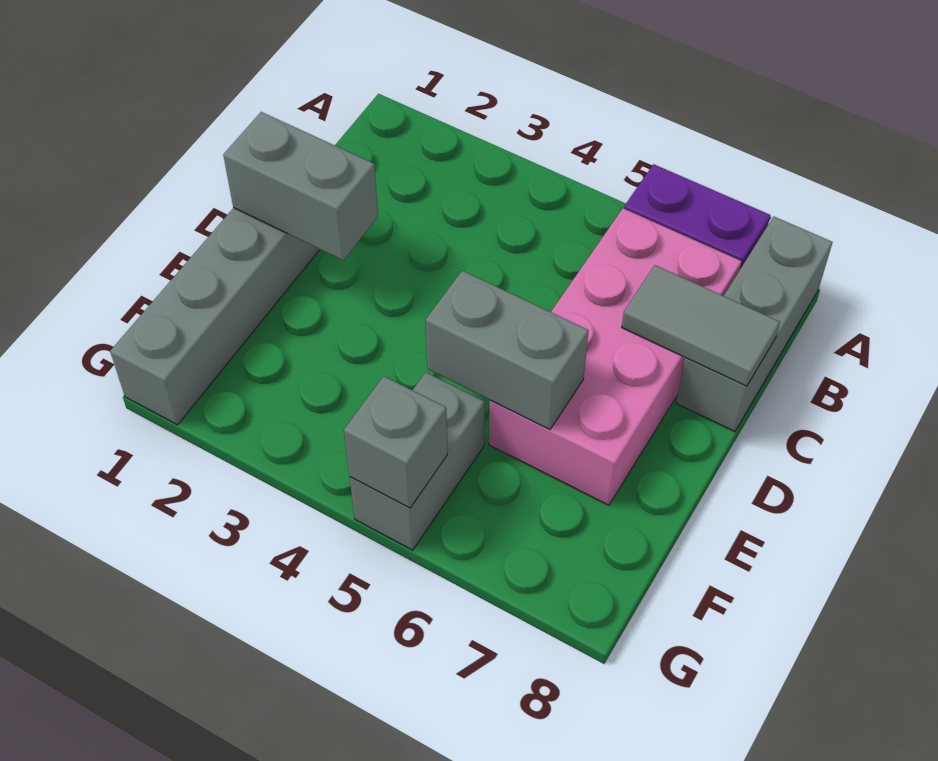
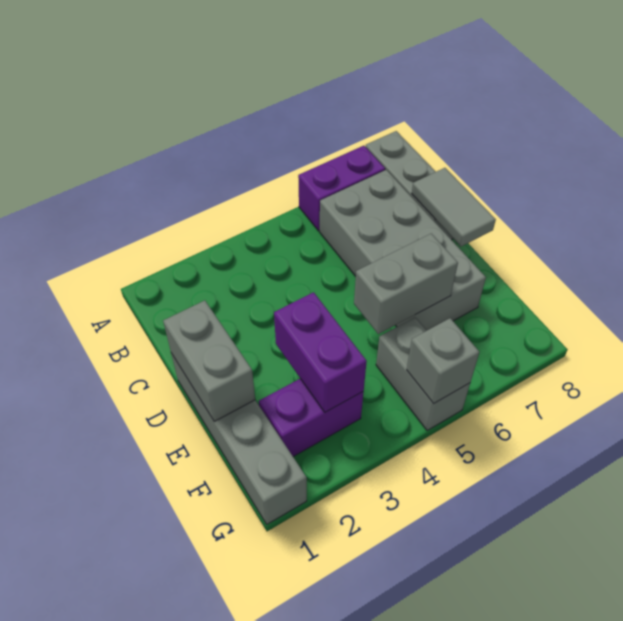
pink brick B6:E7 level 1 -> grey brick B6:E7 level 1
grey tile C7:C8 level 2 -> grey tile C8:D8 level 2
grey brick D1:D2 level 2 -> grey brick D1:E1 level 2
none -> purple brick E3:F3 level 2
none -> purple brick F2:F3 level 1

